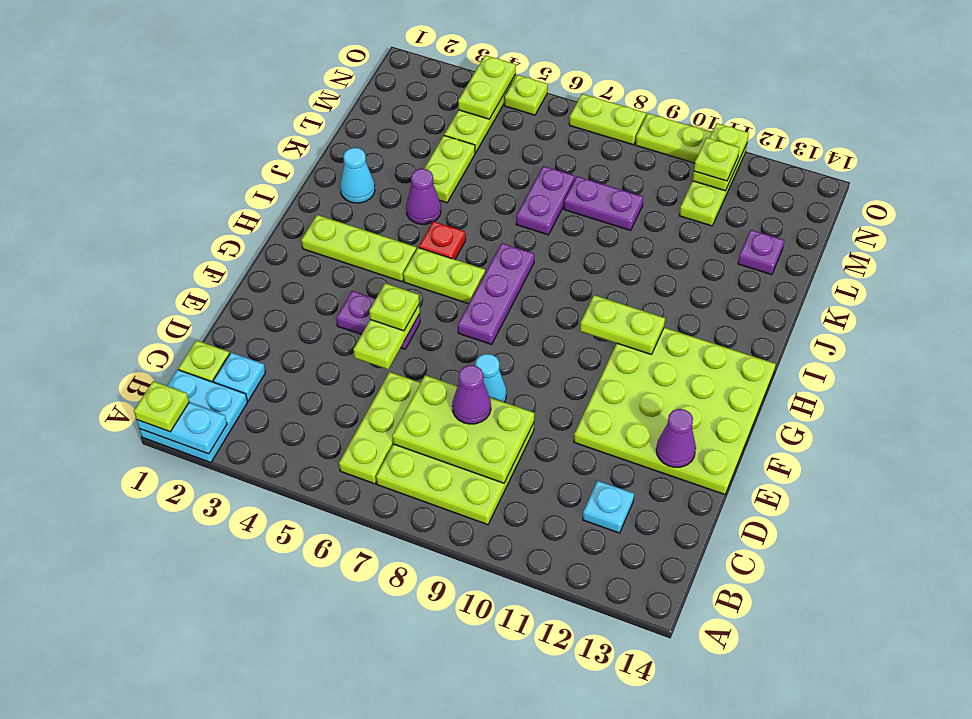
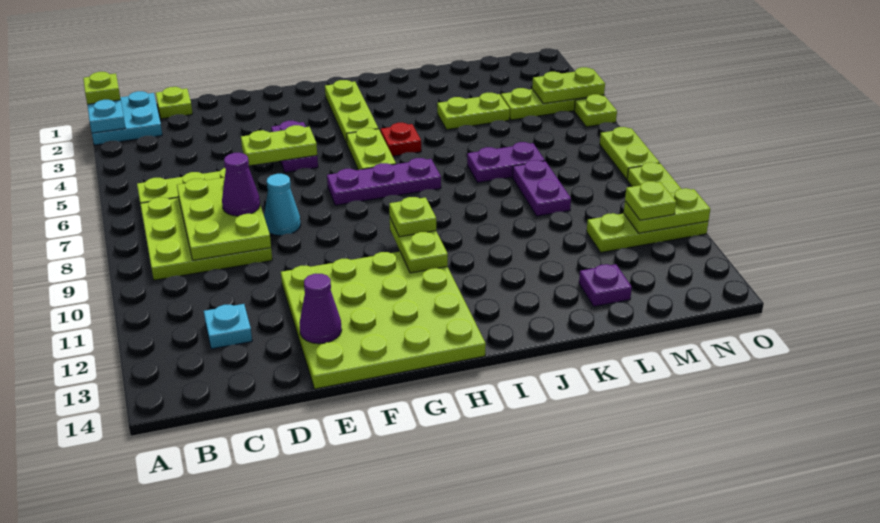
cyan plate C2 level 1 -> none
lime plate F5 level 3 -> lime plate H10 level 3
cyan cone J2 level 1 -> none
purple cone J4 level 1 -> none

